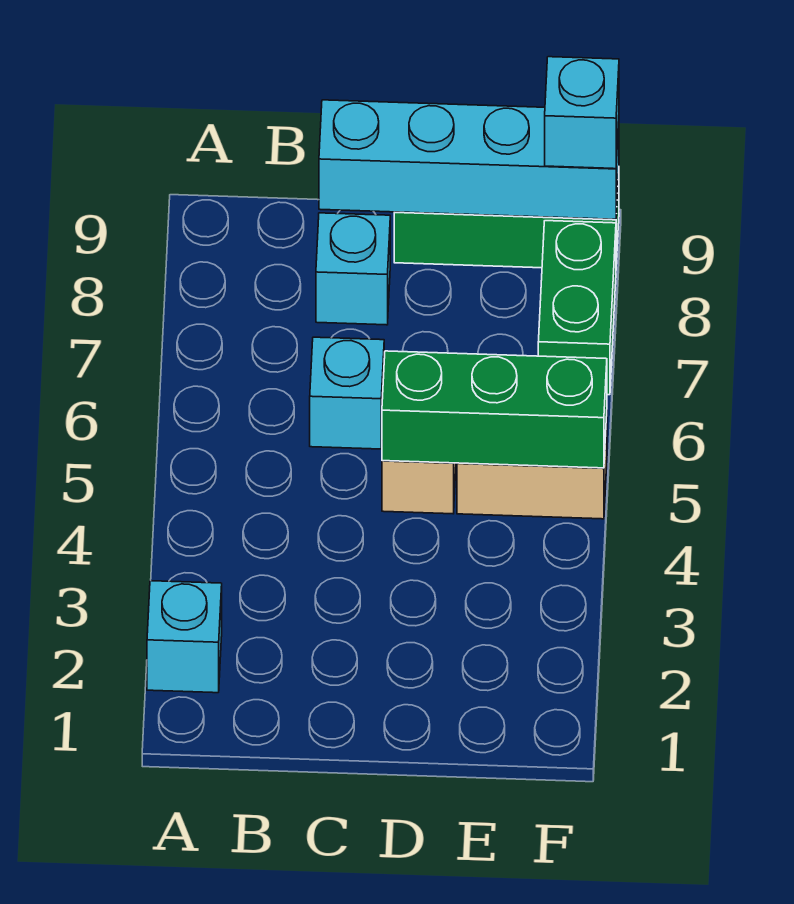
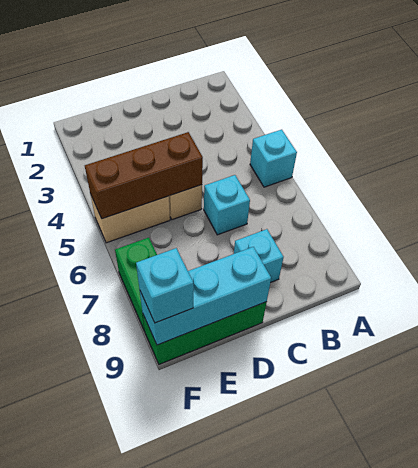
cyan brick A2 level 1 -> cyan brick A5 level 1
cyan brick C9:F9 level 2 -> cyan brick D9:F9 level 2
green brick D5:F5 level 2 -> brown brick D5:F5 level 2

